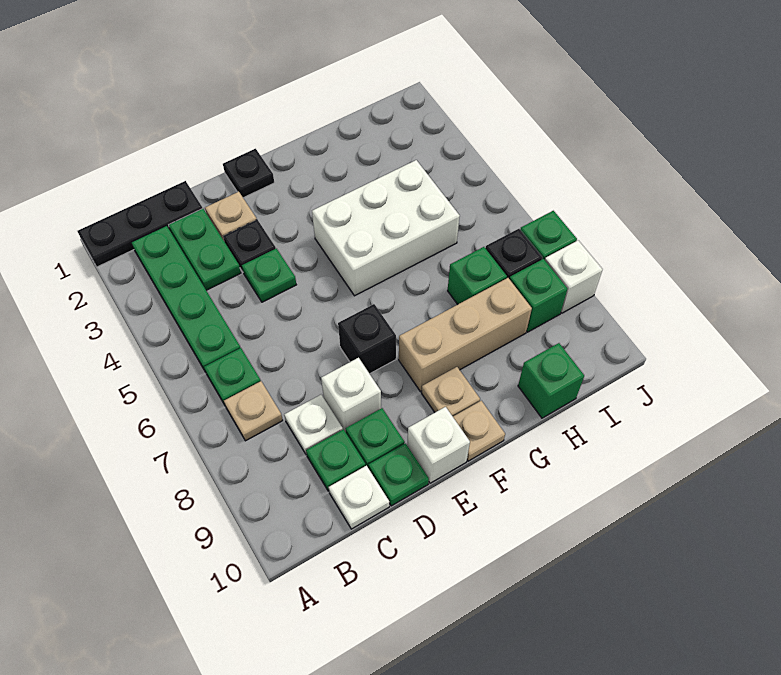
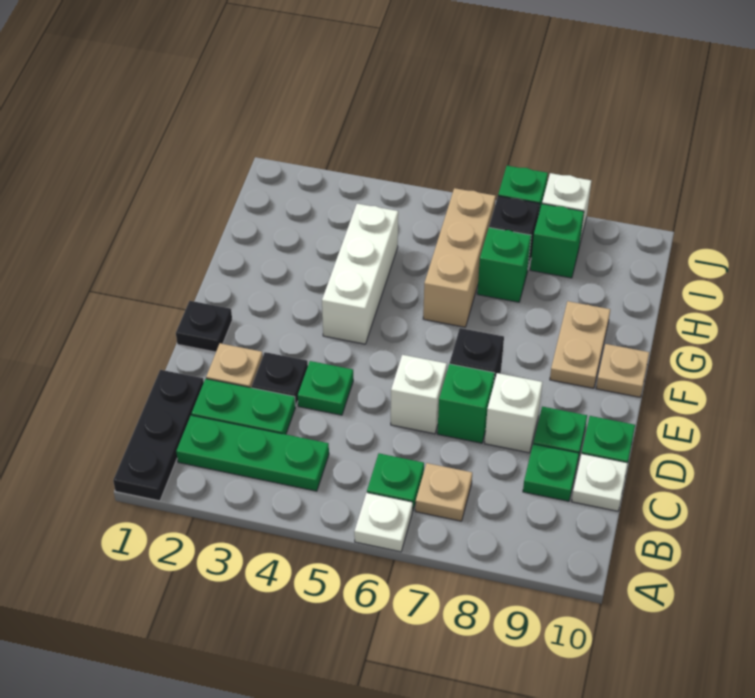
green plate B2:B5 level 1 -> green plate B2:B4 level 1
white plate C8 level 1 -> white plate A6 level 1
white brick E10 level 1 -> white brick D6 level 1
white brick F4:H5 level 1 -> white brick F4:H4 level 1
tan brick F8:H8 level 1 -> tan brick G6:I6 level 1
tan plate F9 level 1 -> tan plate F9:G9 level 1
green brick H10 level 1 -> green brick D7 level 1

